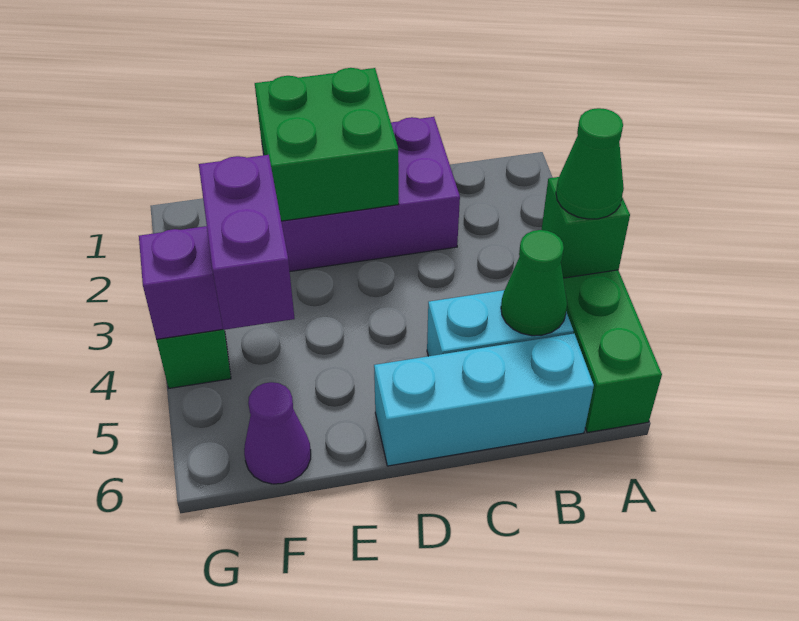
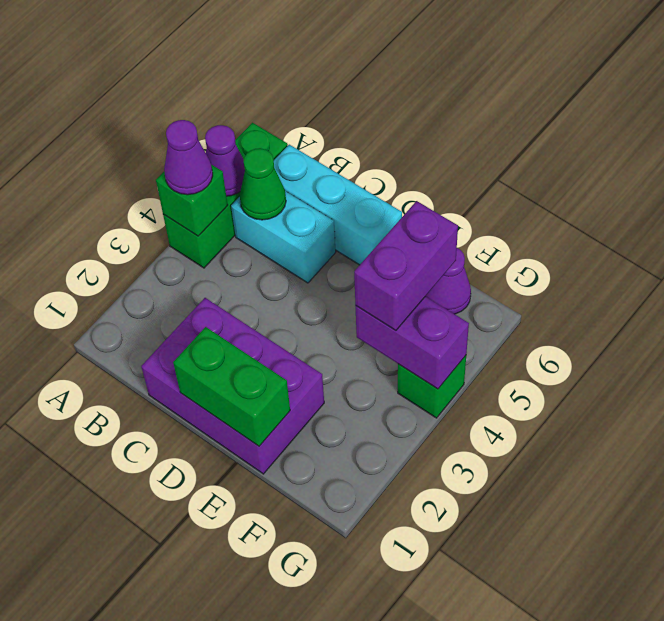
green cone A4 level 3 -> purple cone A4 level 3
none -> purple cone A5 level 2
green brick D1:E2 level 2 -> green brick D1:E1 level 2

